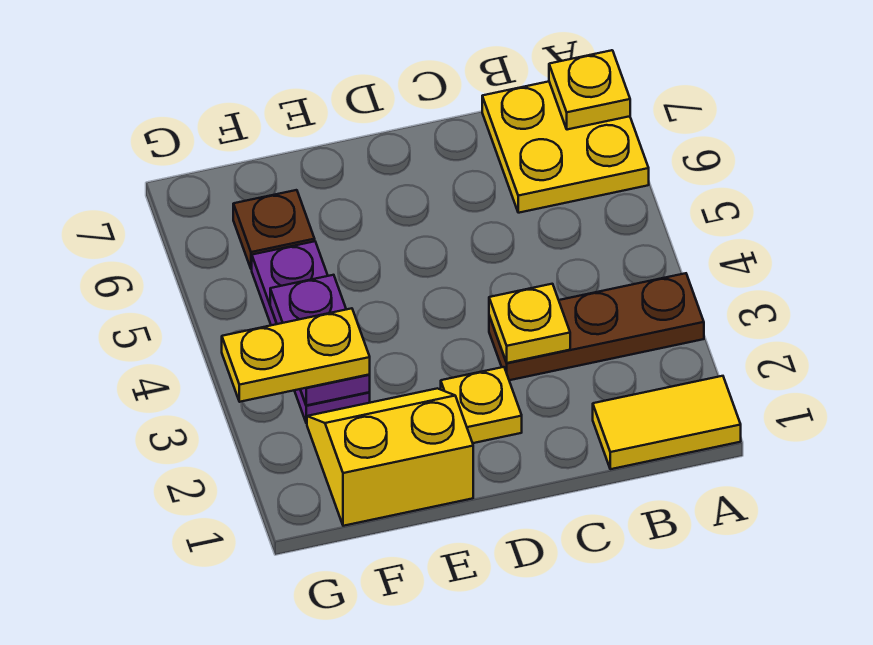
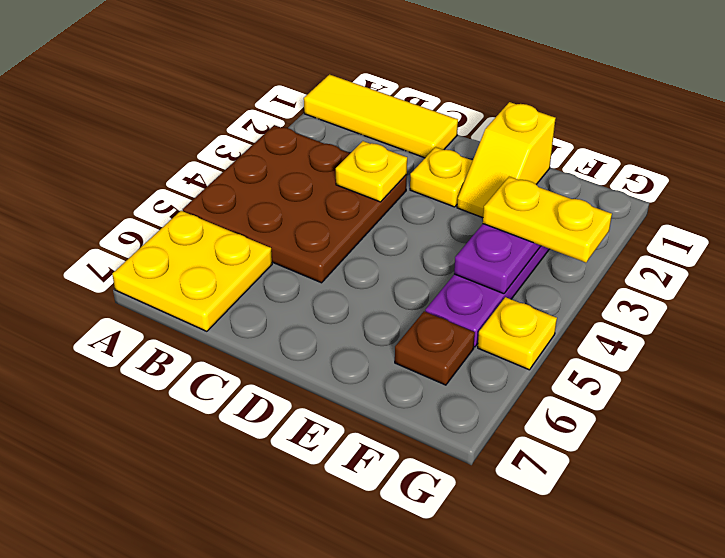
yellow tile A1:B1 level 1 -> yellow tile A1:C1 level 1
brown plate A3:C3 level 1 -> brown plate A3:C5 level 1
yellow plate A7 level 2 -> yellow plate G5 level 1
yellow slope E1:F2 level 1 top 1 -> yellow slope E1:E2 level 1 top 1

